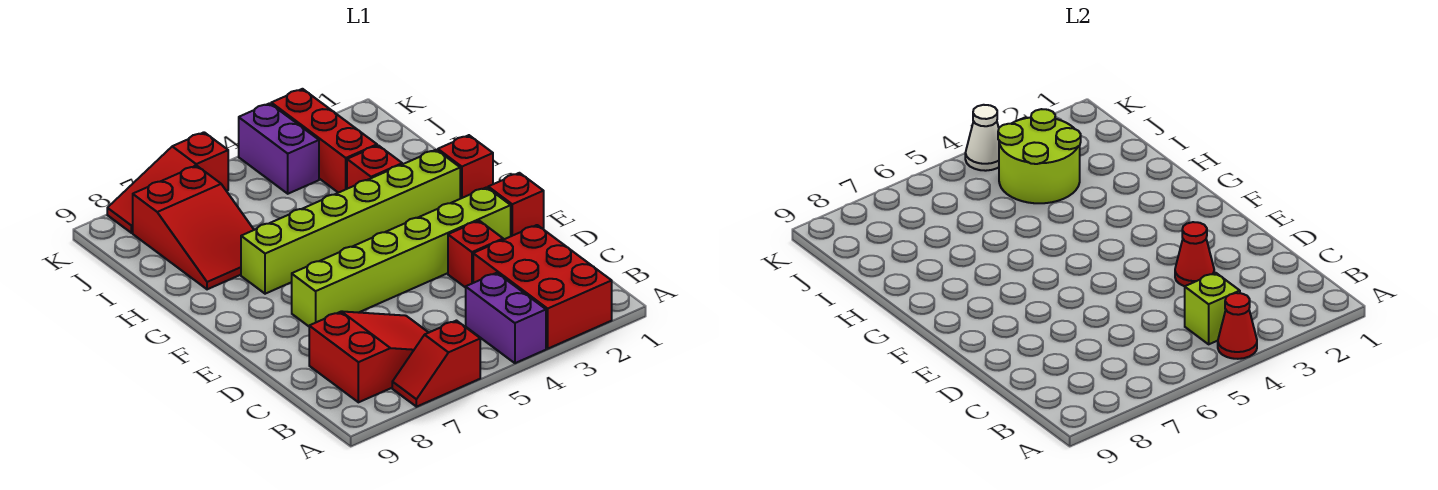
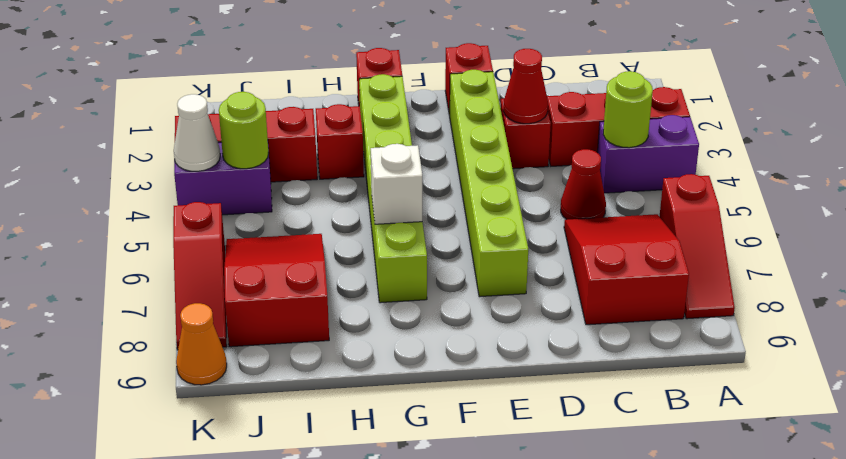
red brick A2:C3 level 1 -> red brick A3:C3 level 1
red cone A4 level 2 -> red cone C5 level 1
red slope A6:A7 level 1 top 6 -> red slope A6:A8 level 1 top 6
lime brick B4 level 2 -> lime round brick B4 level 2
none -> white brick G6 level 2
red slope H7:J8 level 1 top J -> red slope I6:J8 level 1 top 8
lime round brick I3:J4 level 2 -> lime round brick J4 level 2
none -> orange cone K9 level 1

